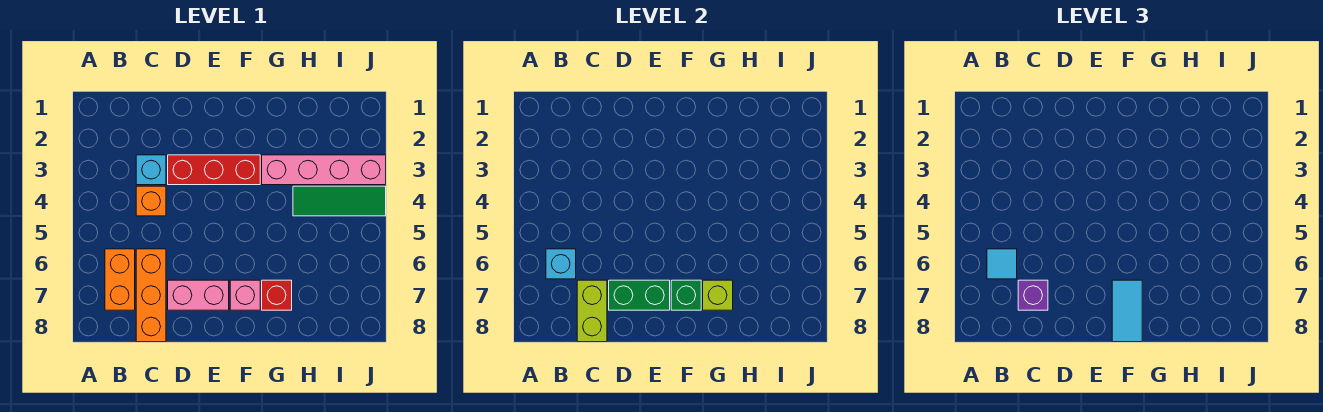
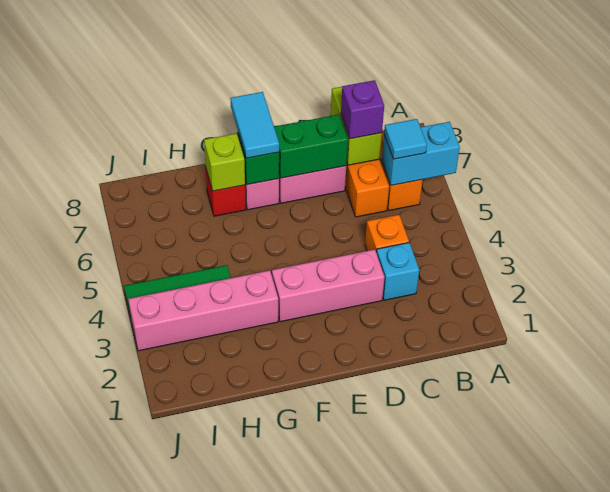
cyan brick B6 level 2 -> cyan brick A6:B6 level 2
red brick D3:F3 level 1 -> pink brick D3:F3 level 1

